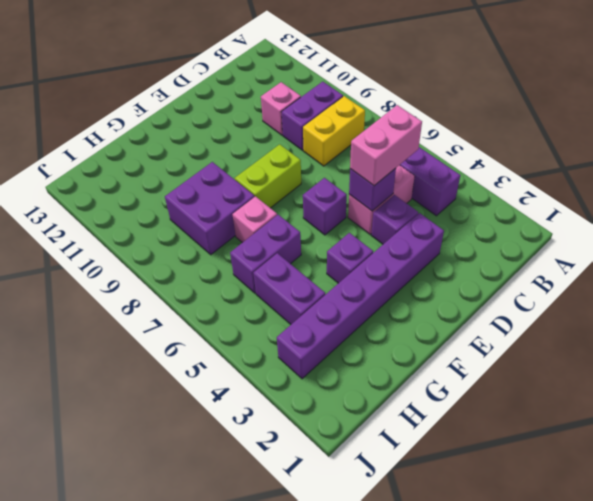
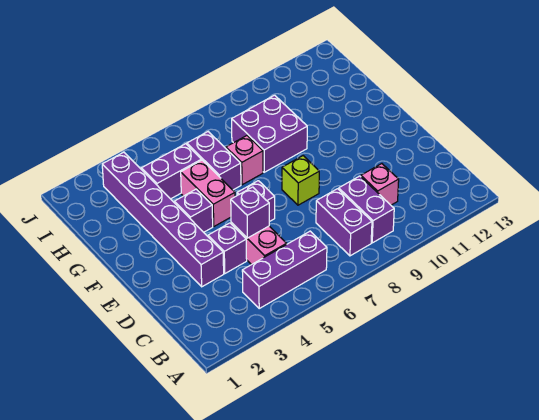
yellow brick B8:C8 level 1 -> purple brick B8:C8 level 1
pink brick C5:D5 level 3 -> pink brick F5:G5 level 1
lime brick E8:F8 level 1 -> lime brick E8 level 1

